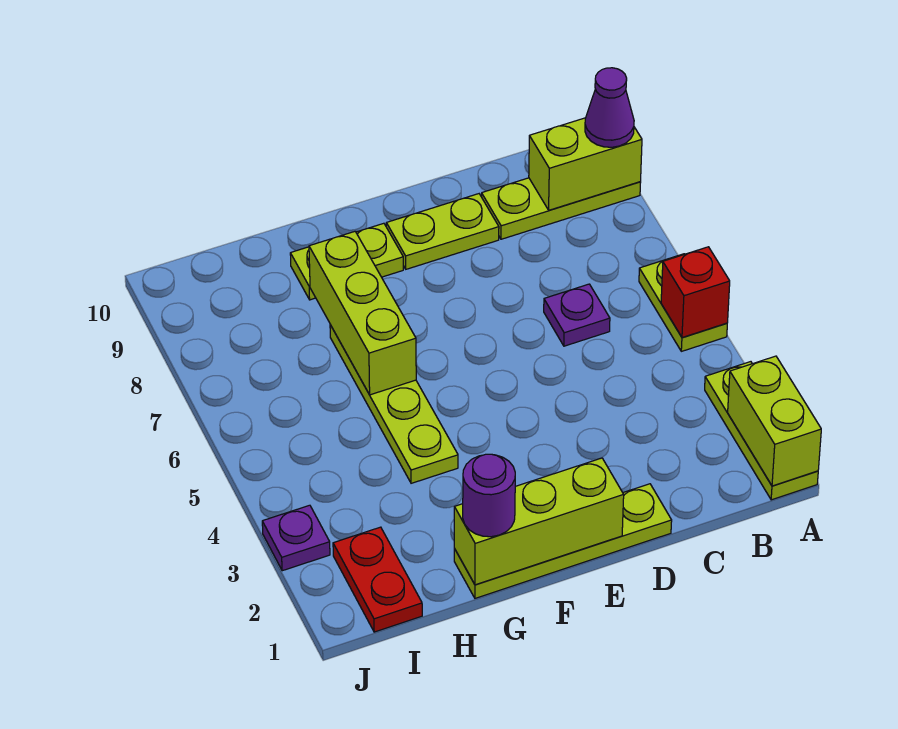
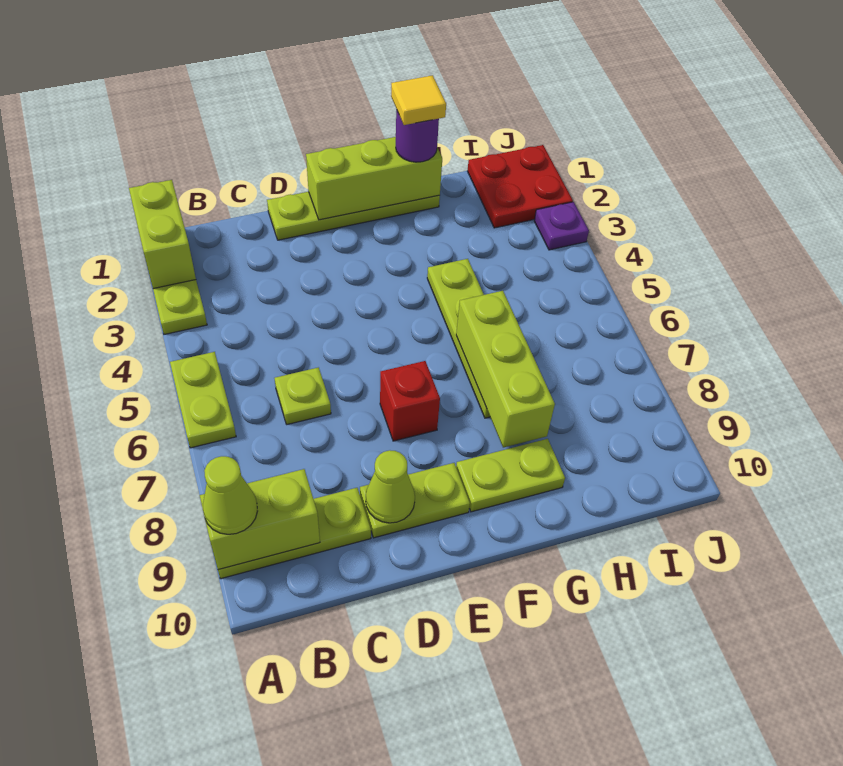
red brick A5 level 2 -> red brick E7 level 1
purple cone A9 level 3 -> lime cone A9 level 3
purple plate C6 level 1 -> lime plate C6 level 1
none -> lime cone D9 level 2
none -> yellow tile G1 level 4
red plate I1:I2 level 1 -> red plate I1:J2 level 1

